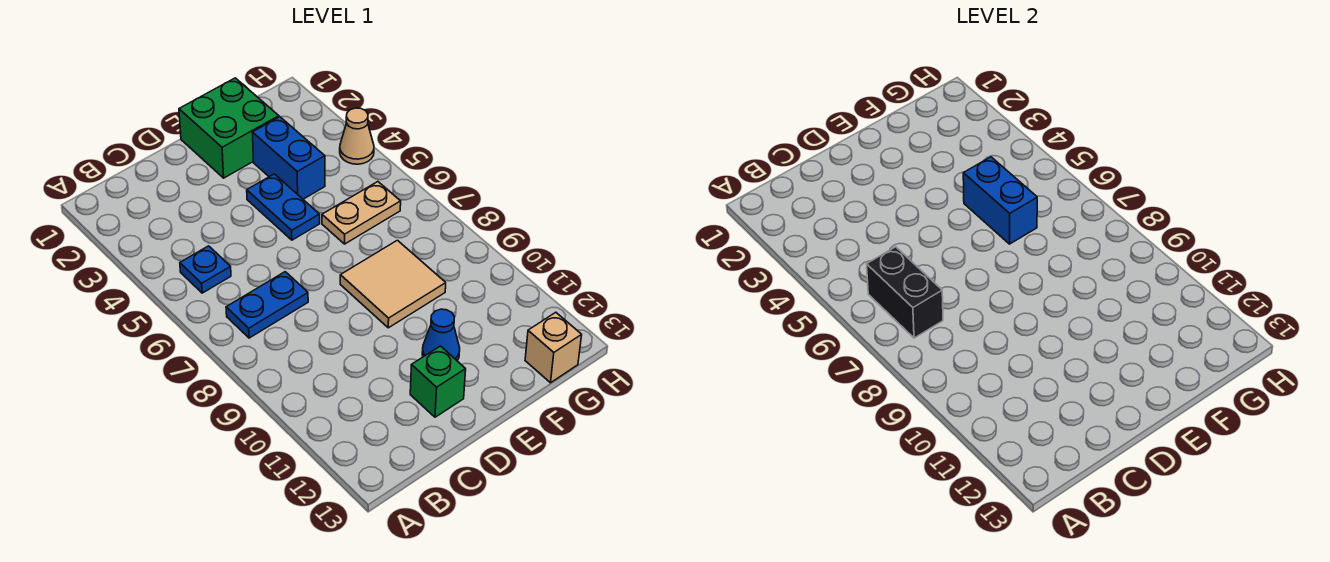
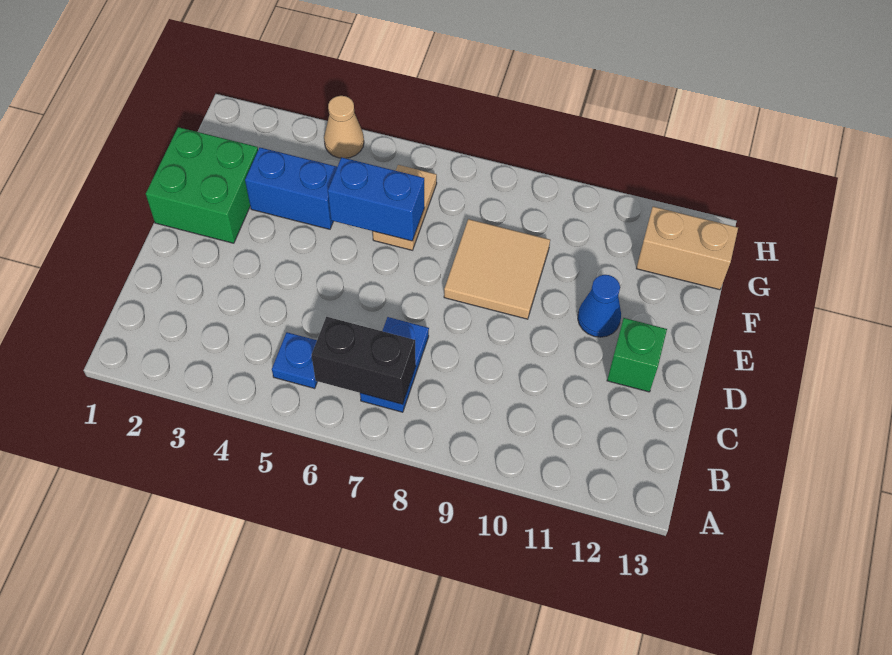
blue plate E4:E5 level 1 -> none
tan brick G13 level 1 -> tan brick G12:G13 level 1

